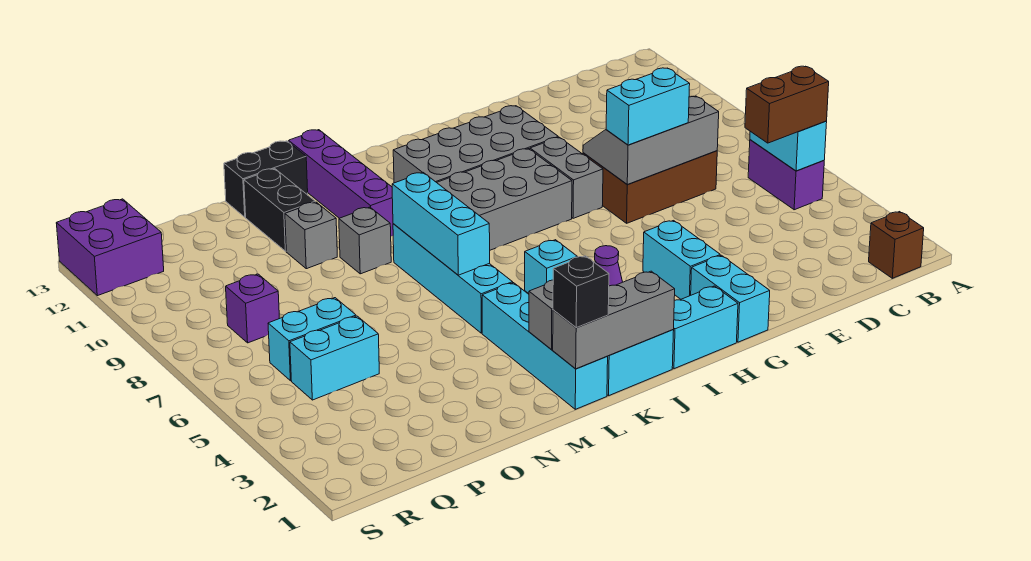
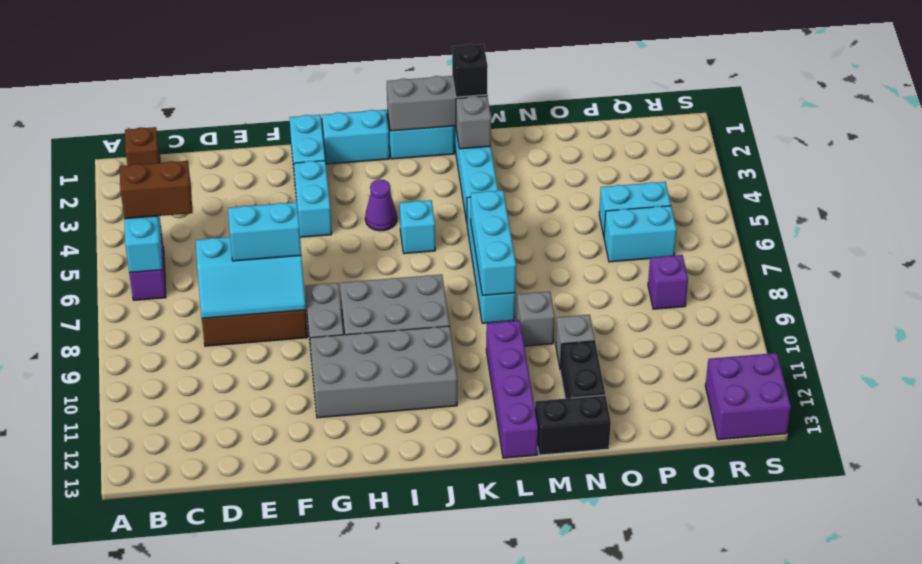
grey slope D7:F8 level 2 top 7 -> cyan slope D7:F8 level 2 top 7

